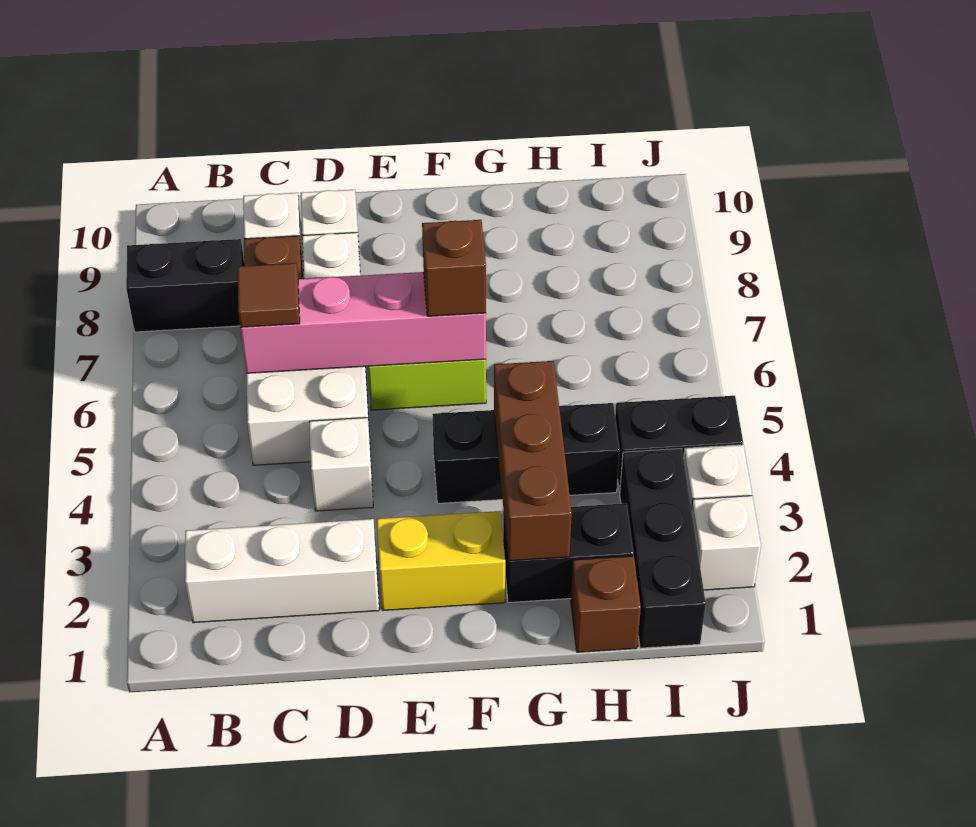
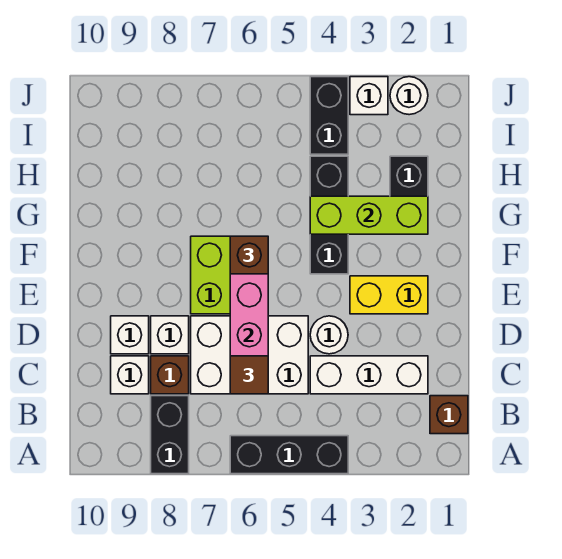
white brick B2:D2 level 1 -> white brick C2:C4 level 1
white brick D4 level 1 -> white round brick D4 level 1
yellow brick E2:F2 level 1 -> yellow brick E2:E3 level 1
brown brick G2:G4 level 2 -> lime brick G2:G4 level 2
brown brick H1 level 1 -> brown brick B1 level 1
black brick I1:I3 level 1 -> black brick A4:A6 level 1
white brick J2 level 1 -> white round brick J2 level 1

